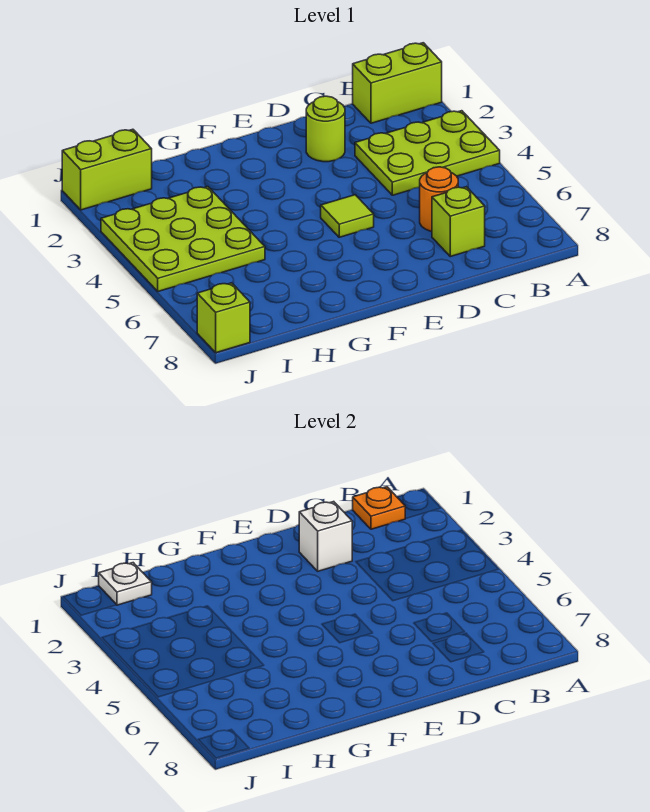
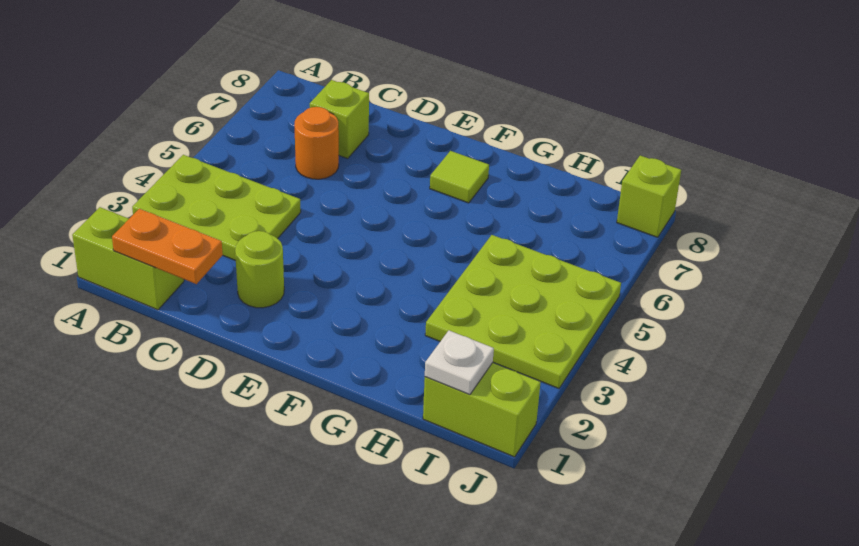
orange plate B1 level 2 -> orange plate B1:C1 level 2
white brick D2 level 2 -> none
lime tile E5 level 1 -> lime tile F7 level 1

